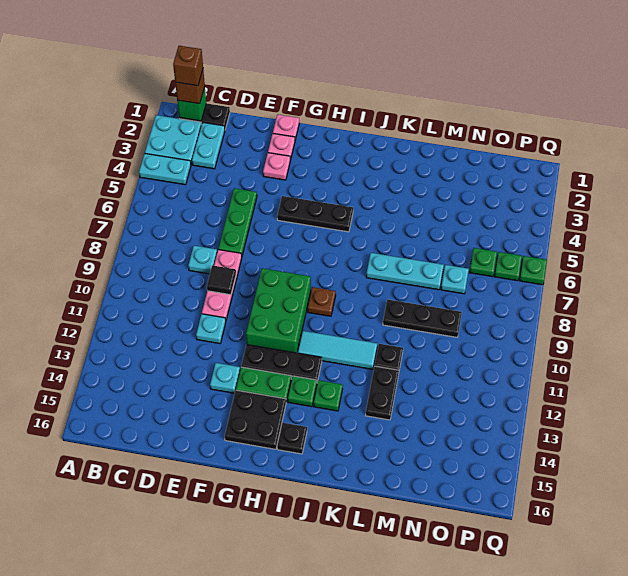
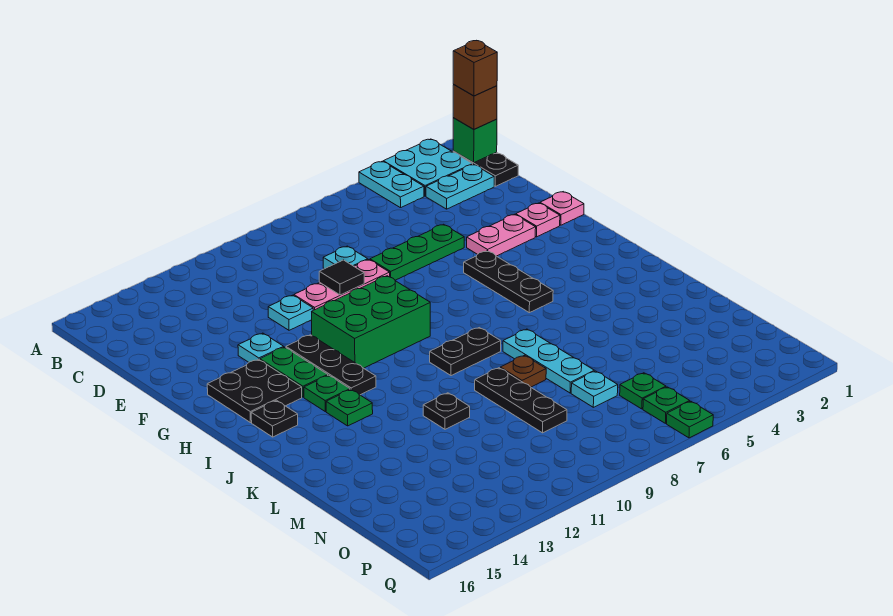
pink plate F3 level 1 -> pink plate F3:F4 level 1
brown plate I9 level 1 -> brown plate L8 level 1
cyan tile I11:K11 level 1 -> none
black plate L12:L13 level 1 -> black plate J8:J9 level 1

